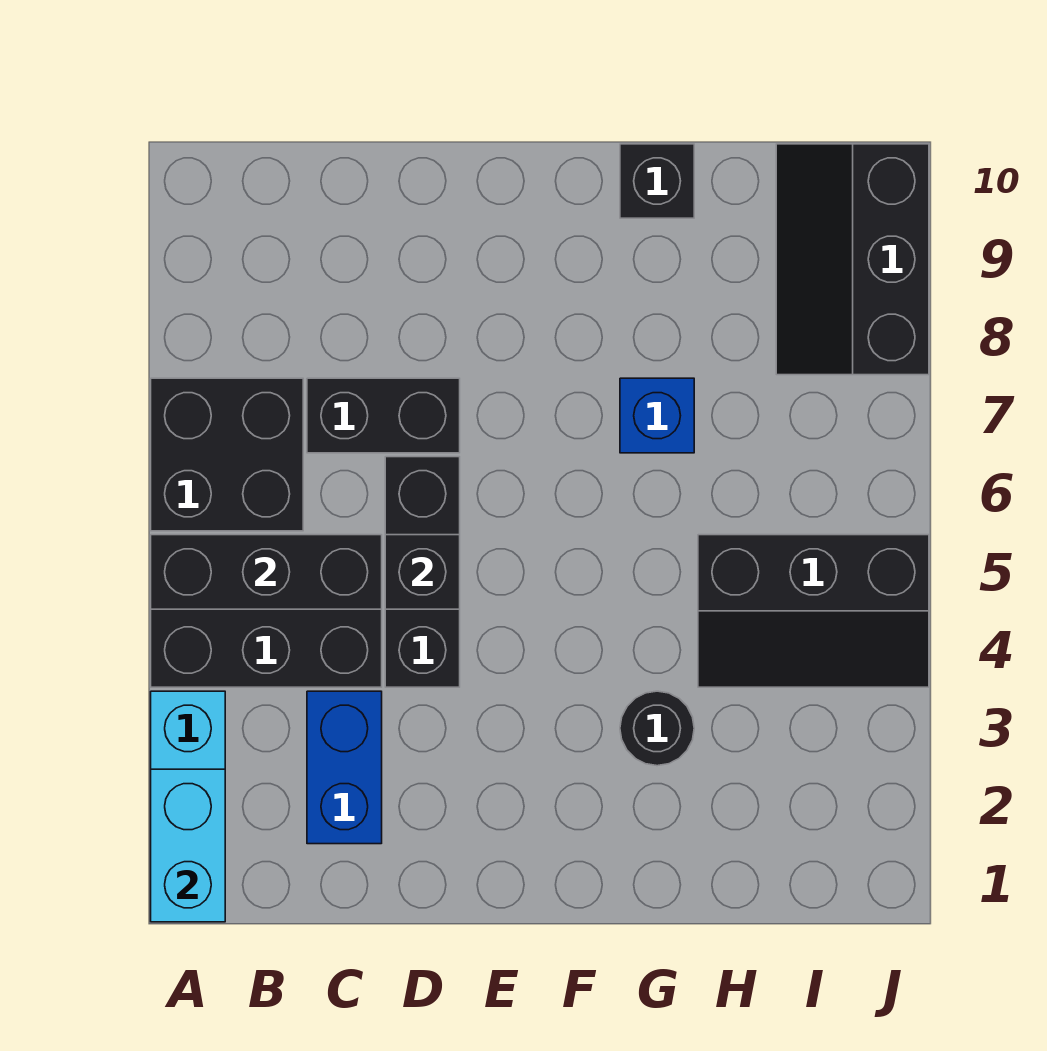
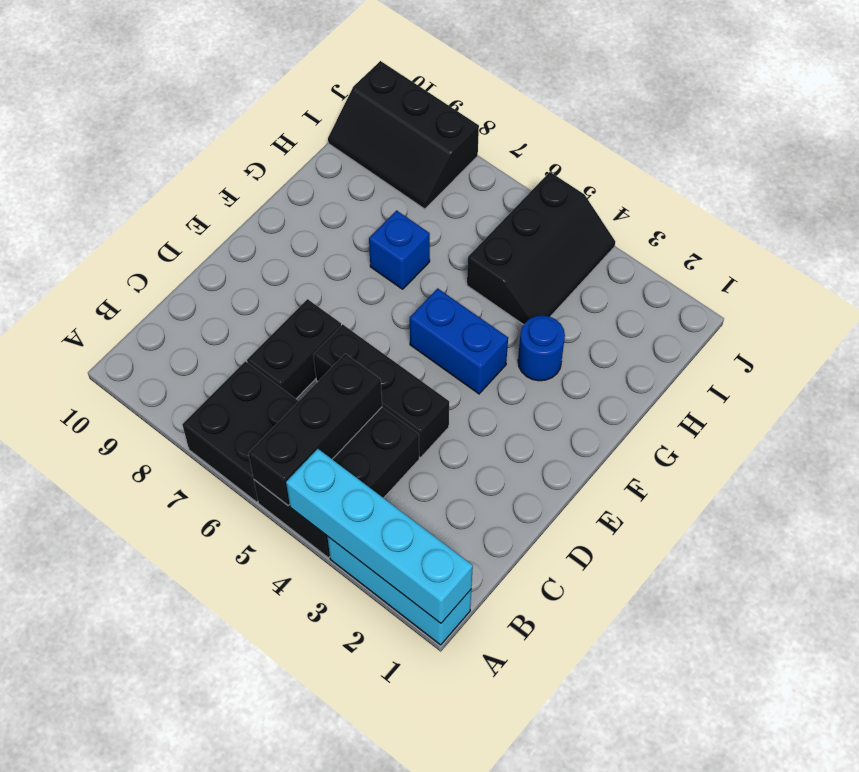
cyan brick A1:A2 level 2 -> cyan brick A1:A4 level 2
blue brick C2:C3 level 1 -> blue brick F4:F5 level 1
black brick D5 level 2 -> none
black round brick G3 level 1 -> blue round brick G3 level 1
black brick G10 level 1 -> none

